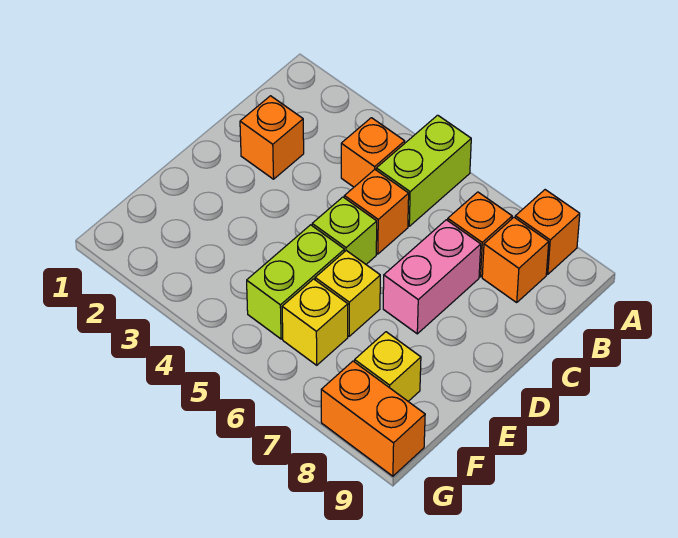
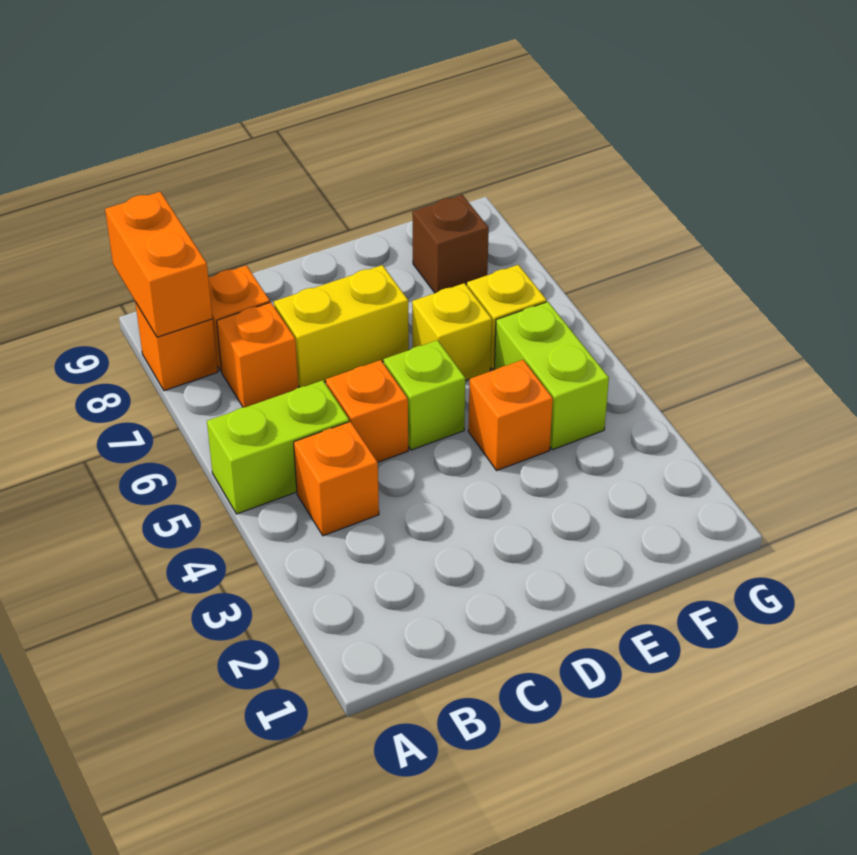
orange brick C2 level 1 -> orange brick E4 level 1
pink brick C7:D7 level 1 -> yellow brick C7:D7 level 1
lime brick E5:F5 level 1 -> lime brick F4:F5 level 1
yellow brick F8 level 1 -> brown brick F8 level 1
orange brick G8:G9 level 1 -> orange brick A8:A9 level 2

